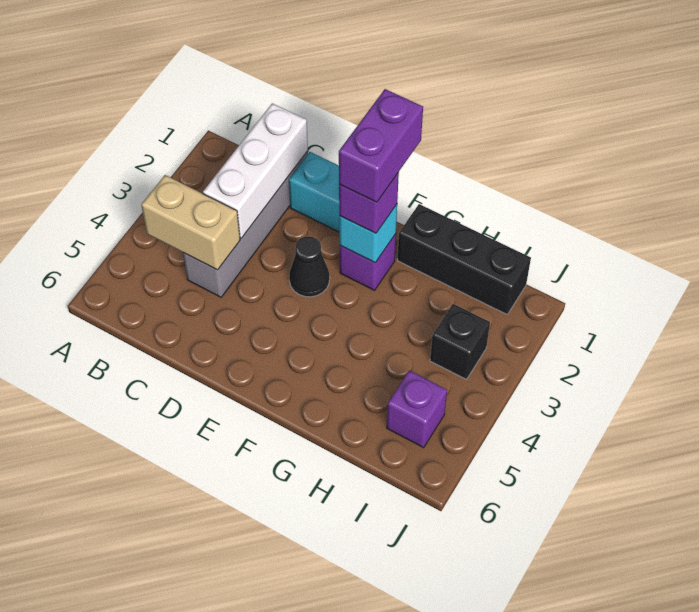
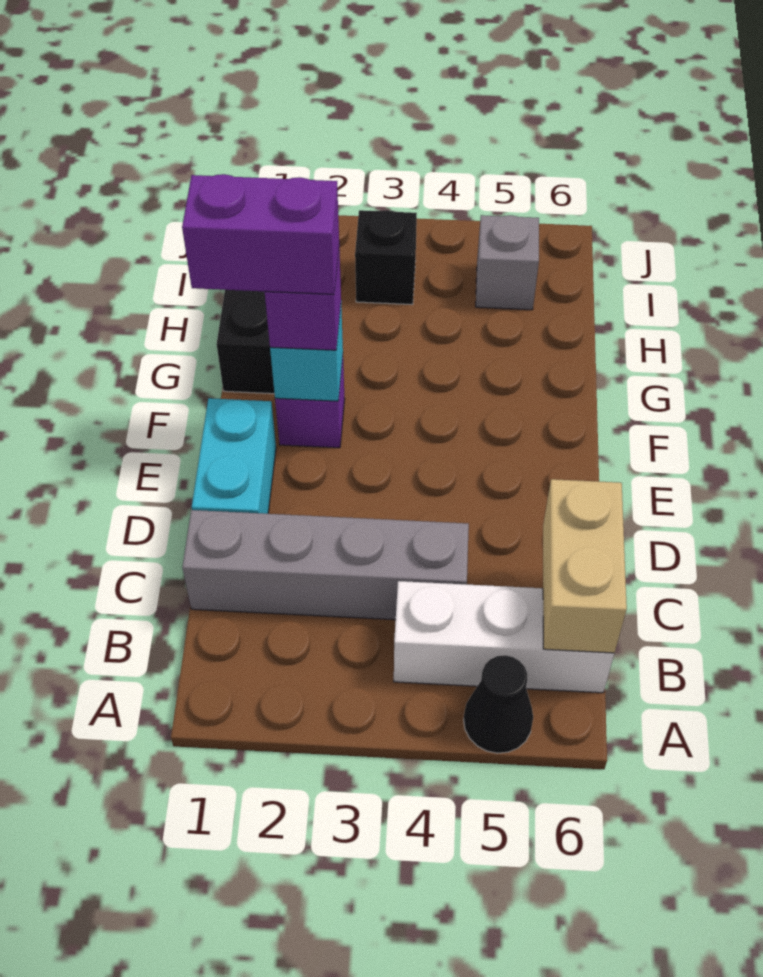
tan brick B4:C4 level 2 -> tan brick B6:C6 level 2
white brick C1:C3 level 2 -> white brick B4:B6 level 1
black cone E3 level 1 -> black cone A5 level 1
purple brick I5 level 1 -> grey brick I5 level 1

